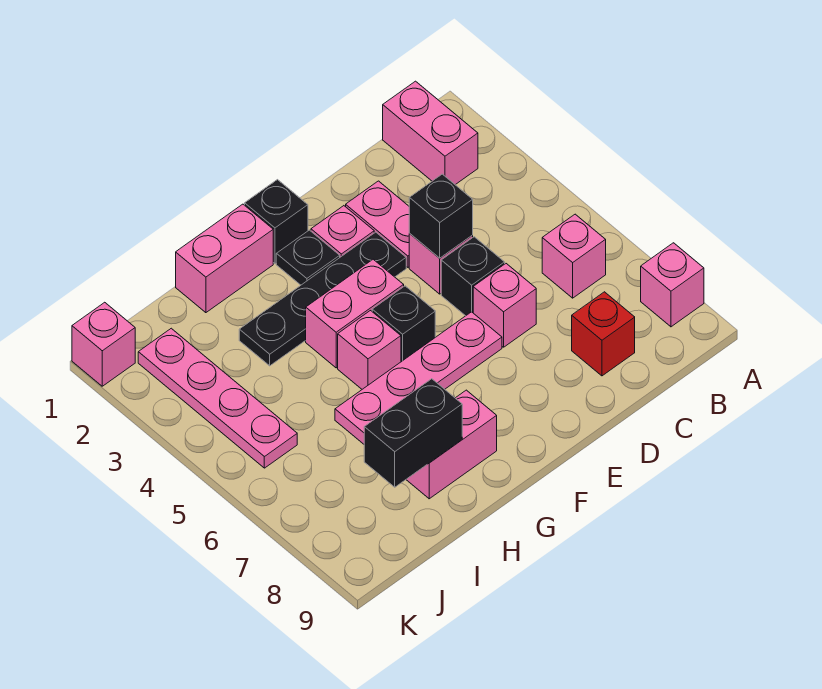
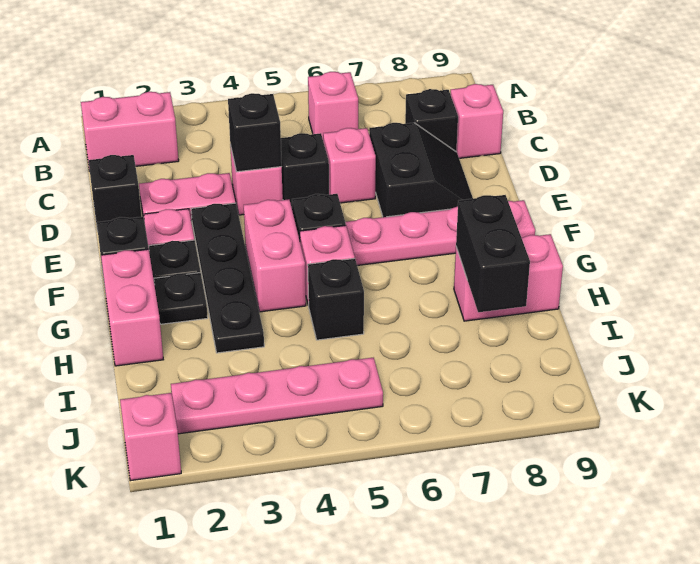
pink brick A8 level 1 -> pink brick C9 level 1
red brick C8 level 1 -> black brick C8 level 1
none -> black brick D1 level 1
none -> black slope D7:E8 level 1 top 7
pink plate E6:H6 level 1 -> pink plate F6:F9 level 1
none -> black plate G2 level 1
pink brick G8:H8 level 1 -> pink brick H8:H9 level 1
none -> black brick H5 level 1

